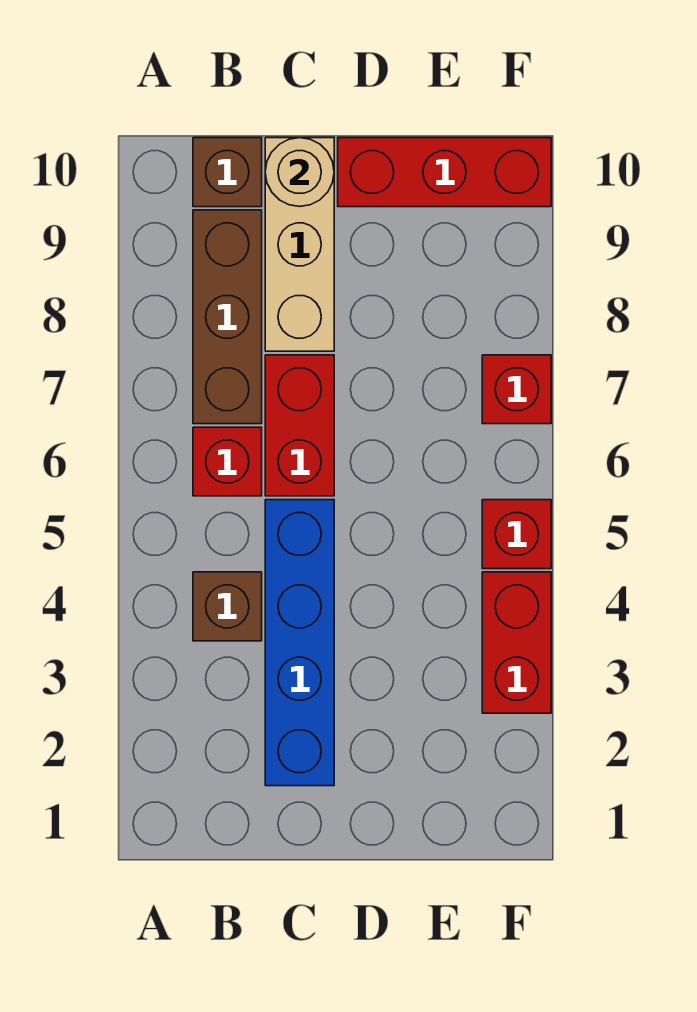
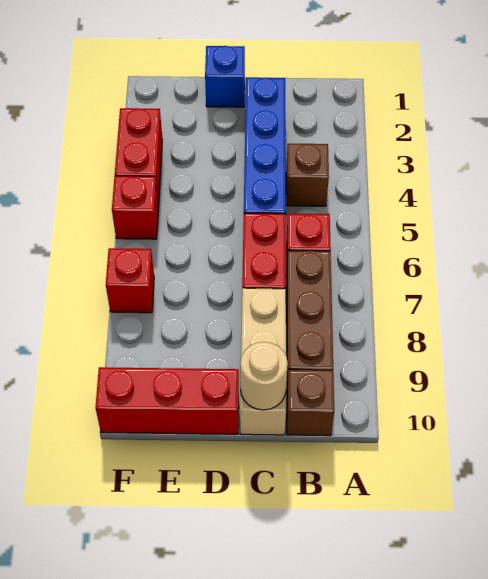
none -> blue brick D1 level 1

